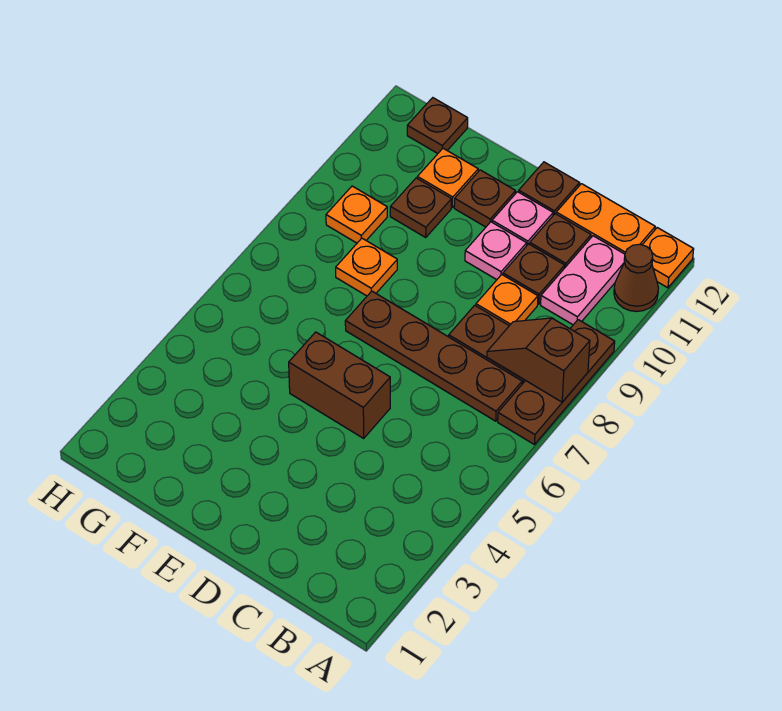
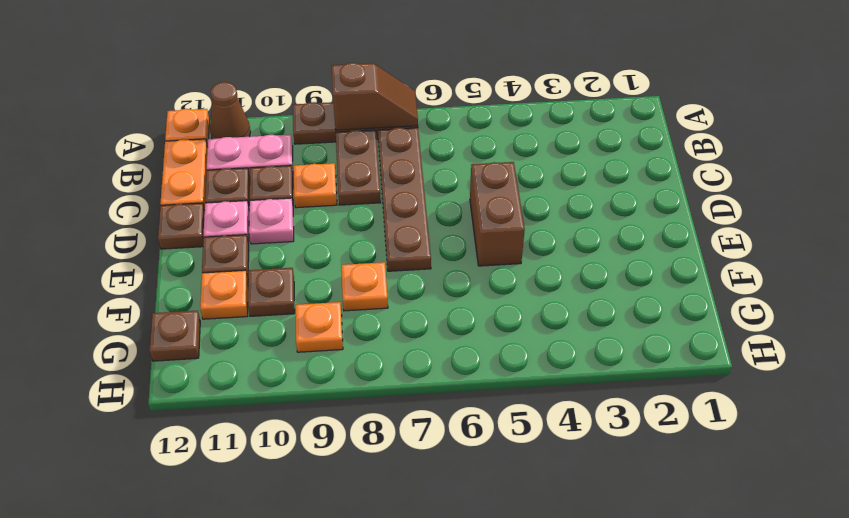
brown slope A8:B8 level 2 top A -> brown slope A7:A8 level 2 top 8

